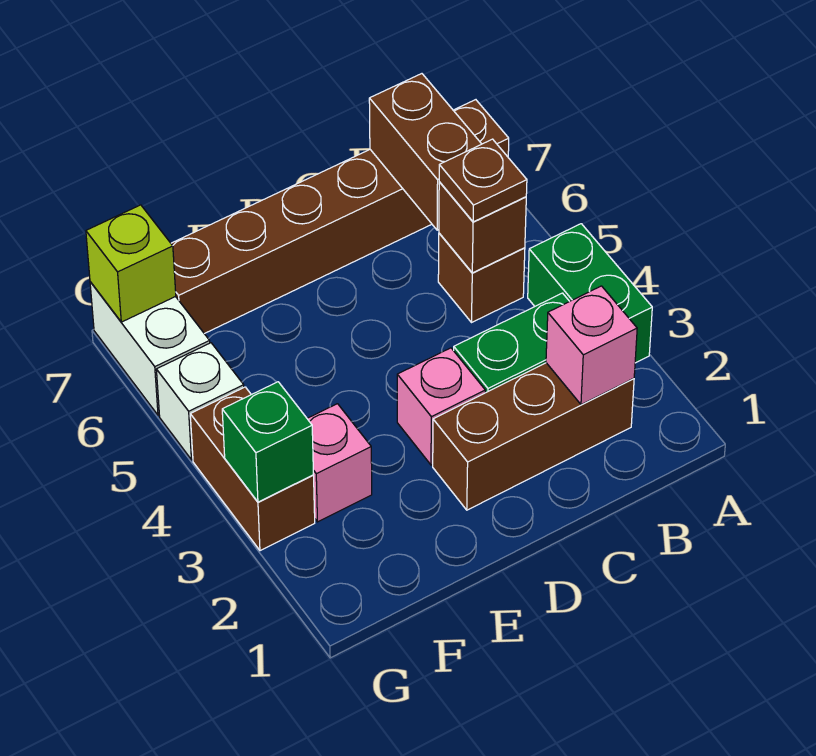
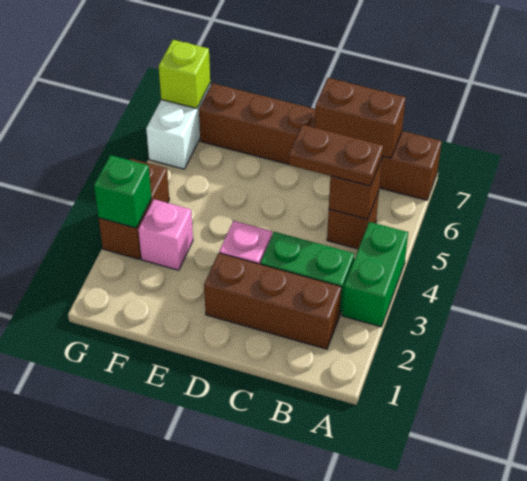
pink brick B2 level 2 -> none
brown plate B5 level 3 -> brown plate B5:C5 level 3
brown brick B6:B7 level 2 -> brown brick B7:C7 level 2
white brick G5 level 1 -> none

